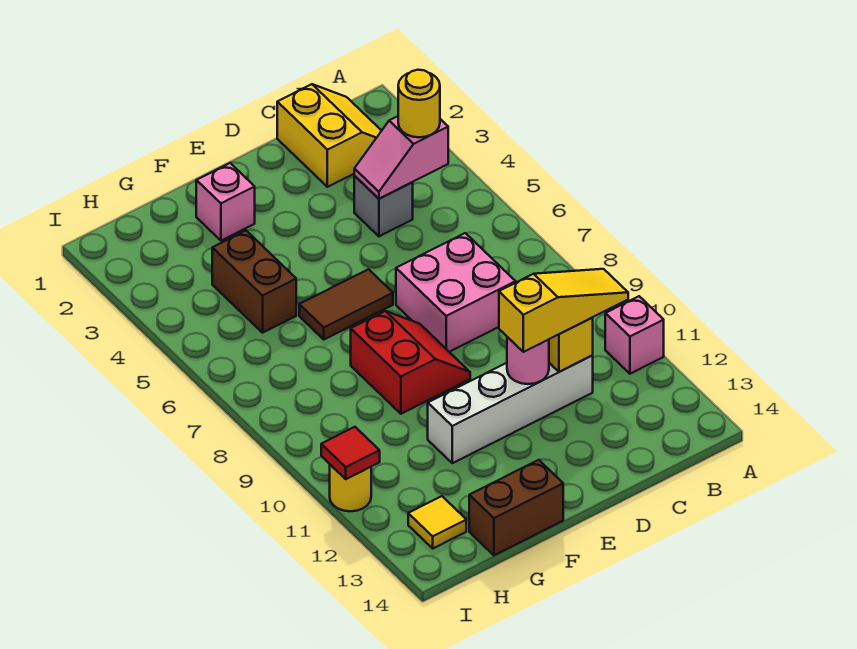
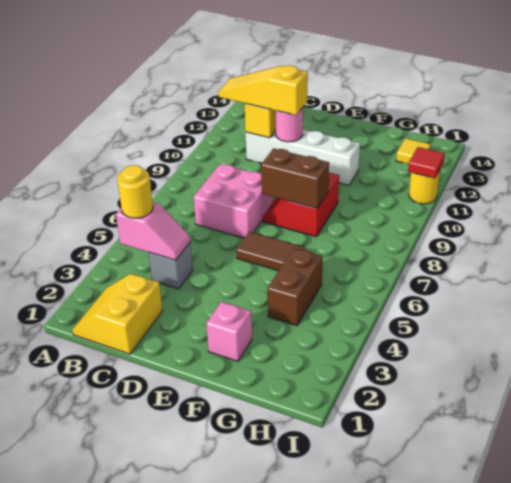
pink brick A11 level 1 -> none
brown brick F14:G14 level 1 -> brown brick E8:F8 level 2

